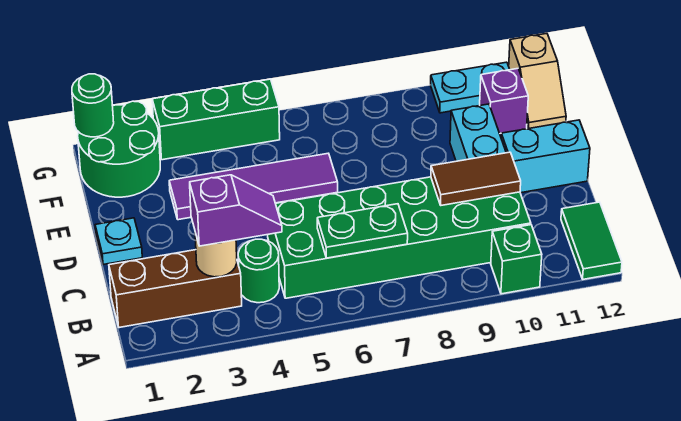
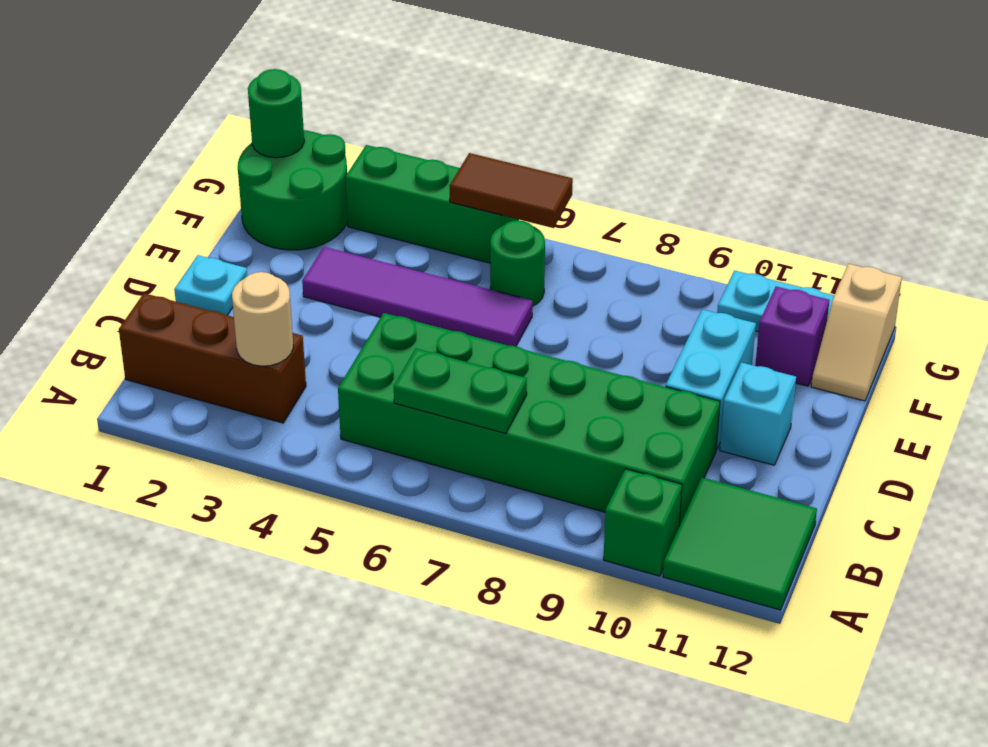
green tile A12:B12 level 1 -> green tile A11:B12 level 1
purple slope B3:B4 level 3 top 3 -> none
green round brick B4 level 1 -> green round brick F6 level 1
brown tile C9:C10 level 2 -> brown tile G5:G6 level 2
cyan brick D11:D12 level 1 -> cyan brick D11 level 1

